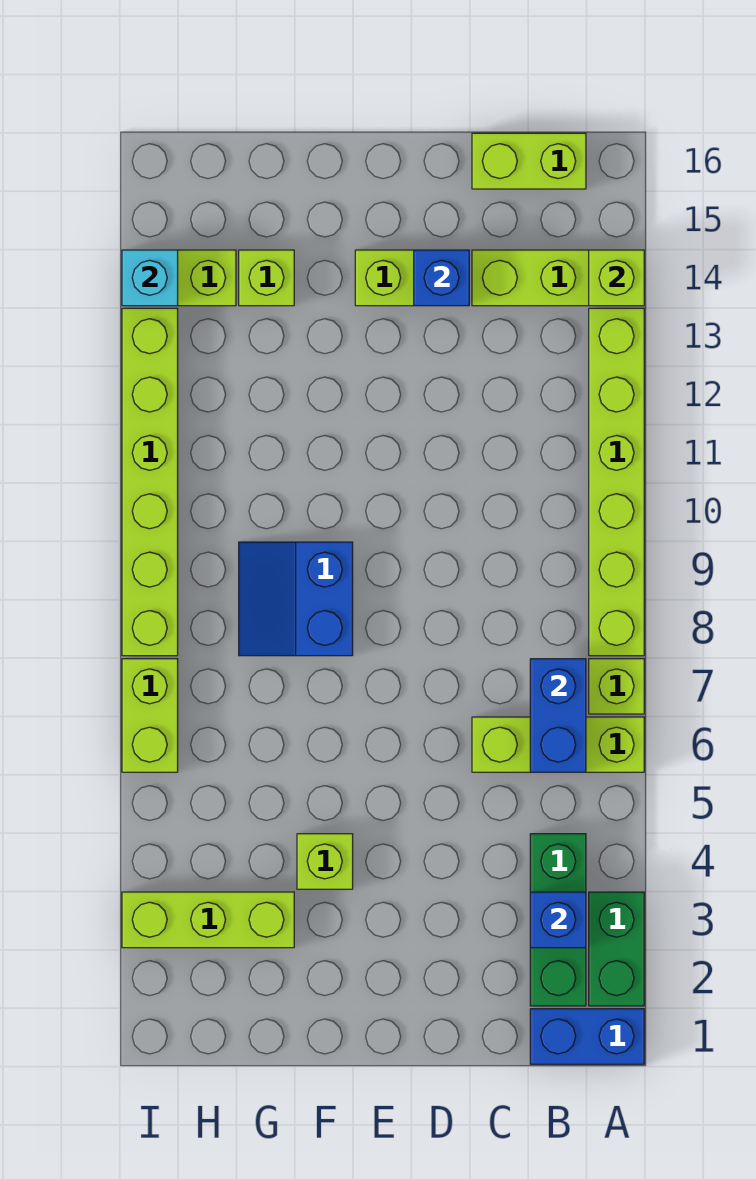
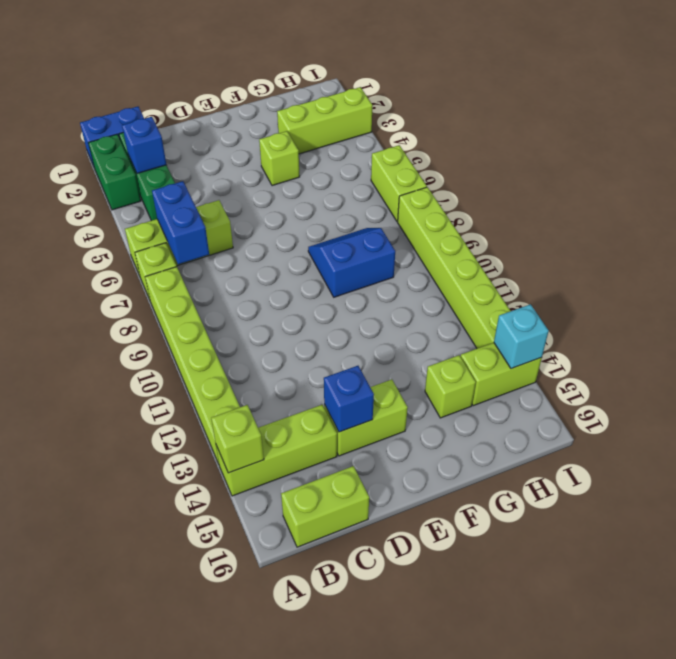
blue slope F8:G9 level 1 top F -> blue slope F8:G9 level 1 top 9

